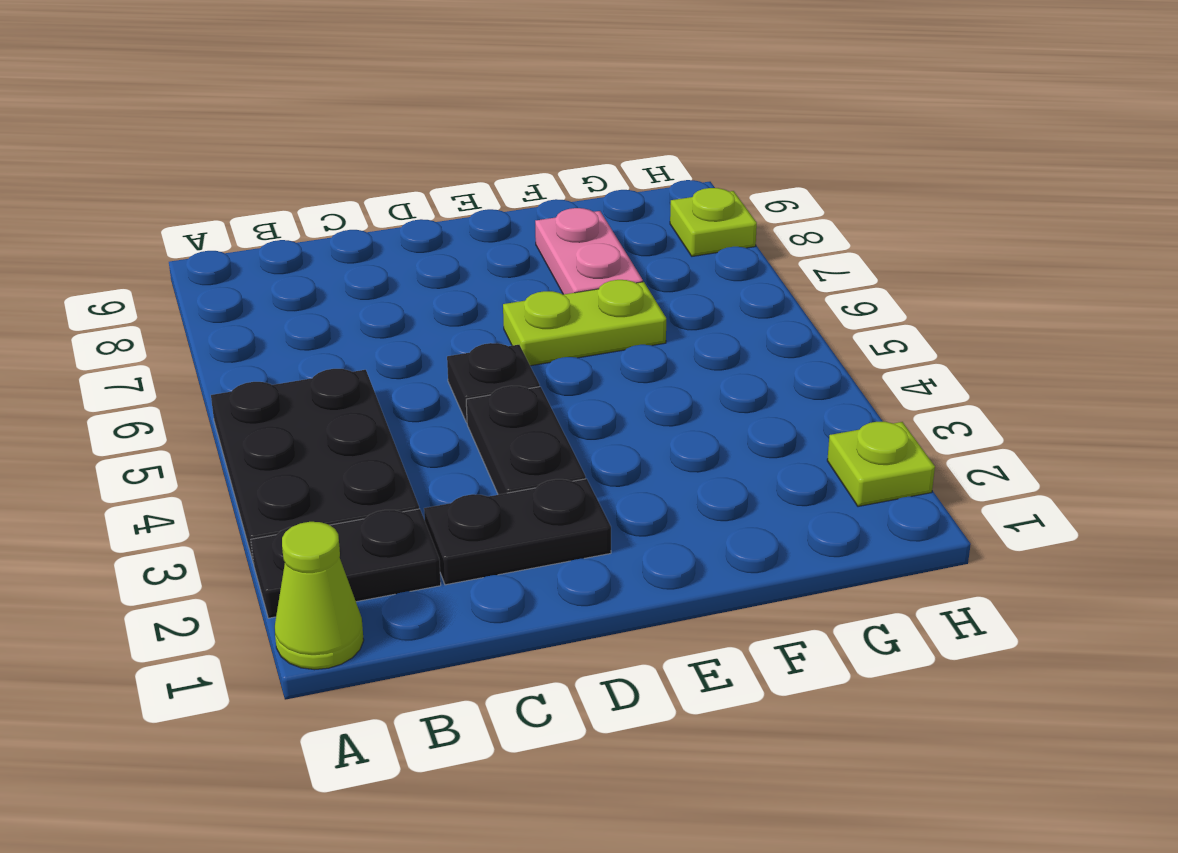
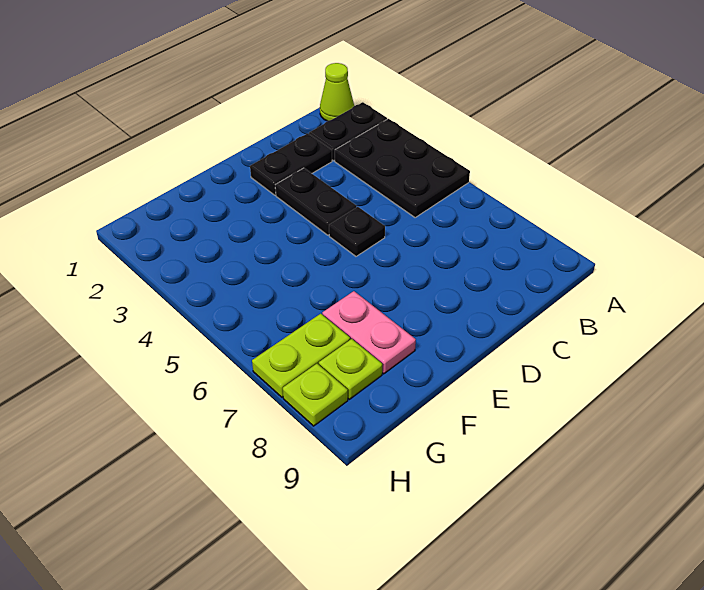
lime plate E6:F6 level 1 -> lime plate G7:H7 level 1
lime plate H2 level 1 -> lime plate G8 level 1

